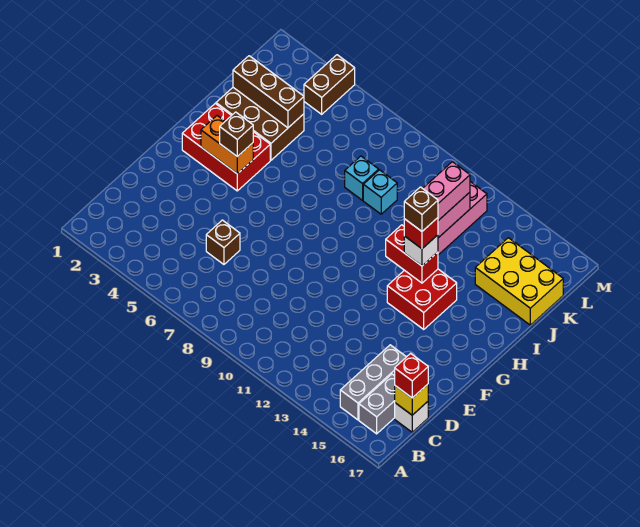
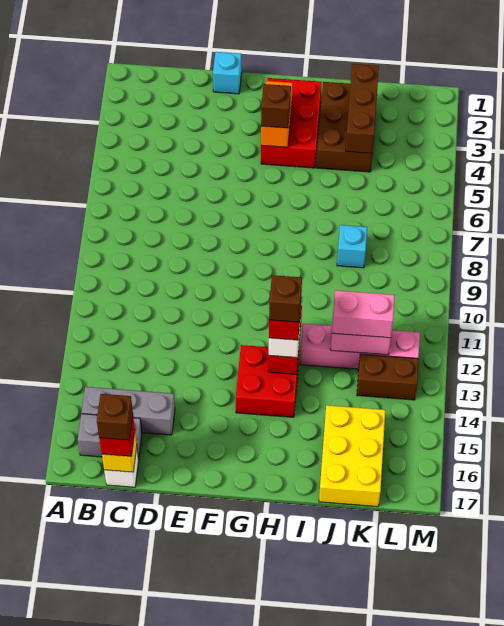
brown brick D6 level 1 -> brown brick C17 level 4
cyan brick J9 level 1 -> cyan brick E1 level 1
brown brick L4:M4 level 1 -> brown brick K13:L13 level 1

